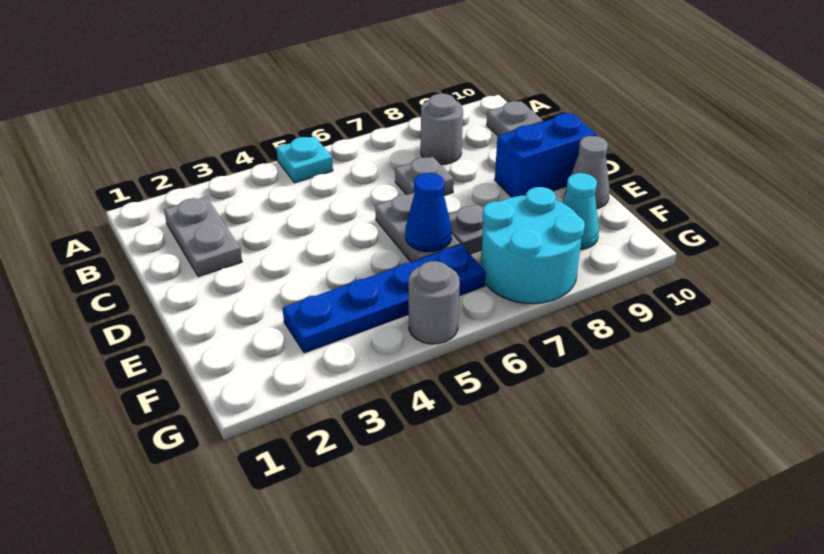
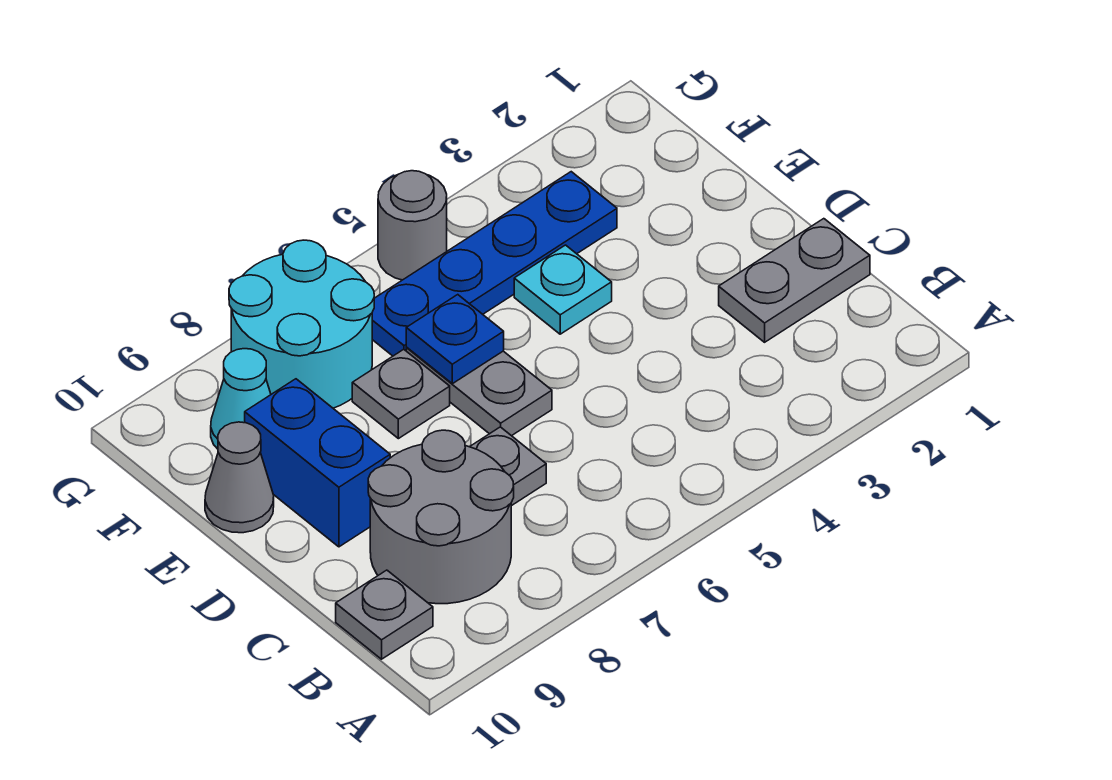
cyan plate A5 level 1 -> cyan plate E4 level 1
grey plate B2:C2 level 1 -> grey plate C1:C2 level 1
grey round brick B8 level 1 -> grey round brick B8:C9 level 1
blue brick D9:D10 level 1 -> blue brick D9:E9 level 1
blue cone E6 level 2 -> blue plate E6 level 2

